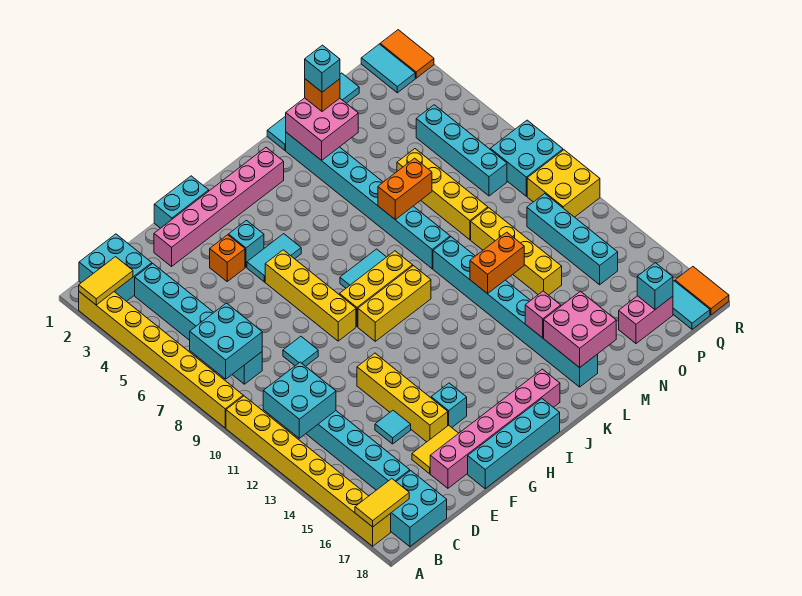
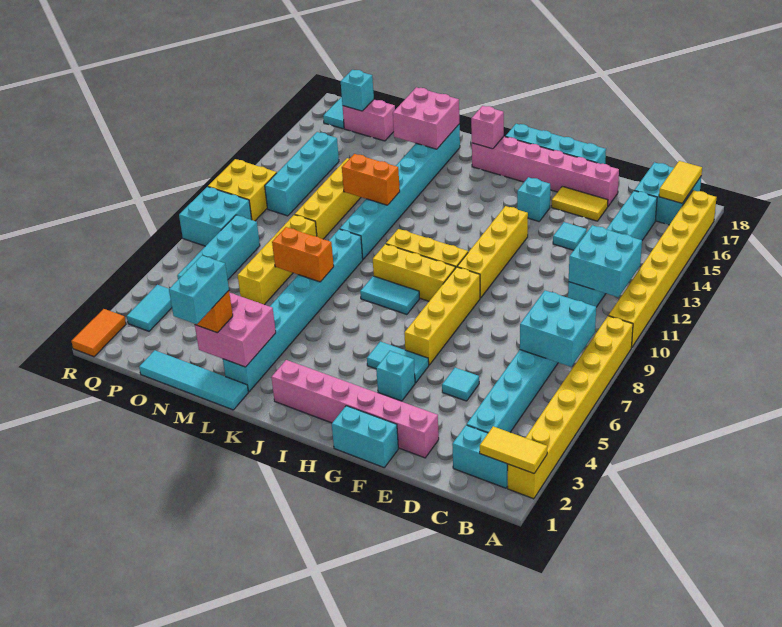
yellow tile A17:B17 level 2 -> yellow tile B17:B18 level 2
cyan brick B1:C2 level 1 -> cyan brick B2:C2 level 1
cyan tile E9 level 1 -> cyan tile E5 level 1
orange brick F4 level 1 -> none
yellow brick F12:F15 level 1 -> yellow brick G10:G13 level 1
pink brick L15 level 2 -> pink brick J17 level 2
cyan brick M2 level 4 -> cyan brick M1:M2 level 4
cyan tile Q1:Q2 level 1 -> cyan tile Q3:Q4 level 1
orange tile R17:R18 level 1 -> none

